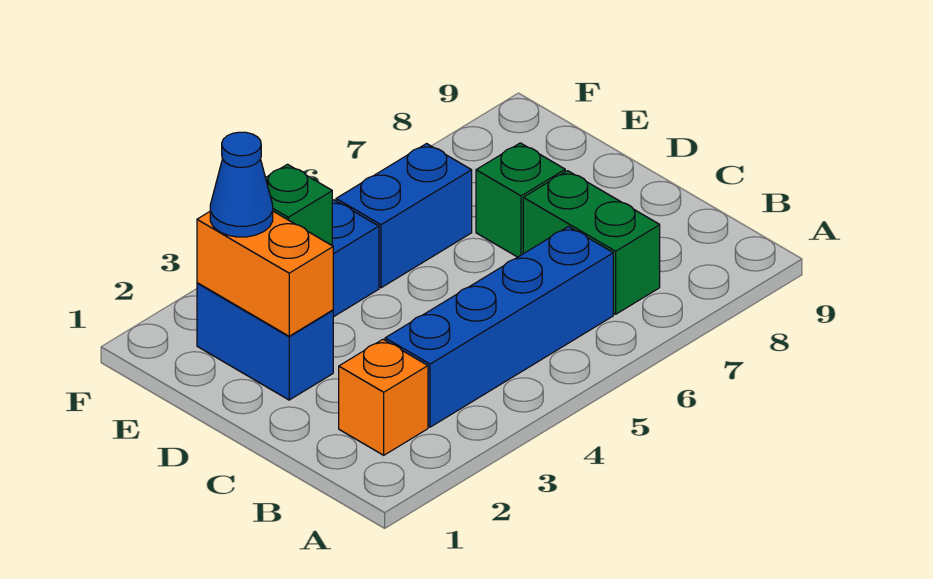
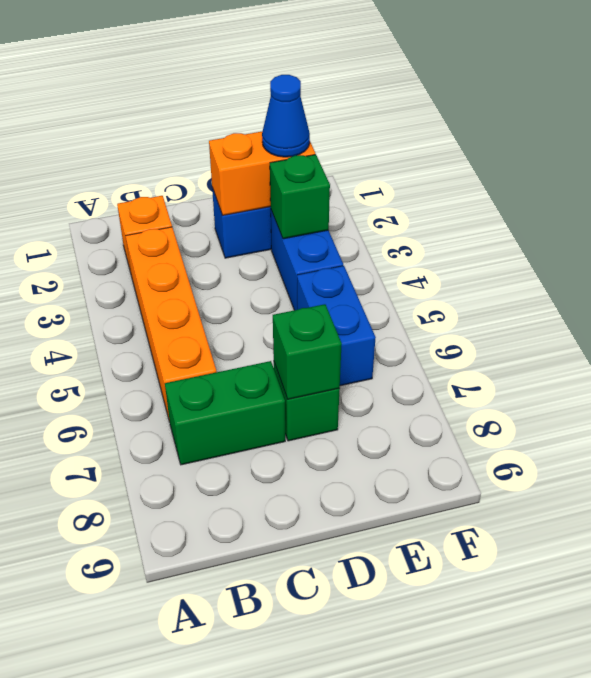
blue brick B3:B6 level 1 -> orange brick B3:B6 level 1
none -> green brick D7 level 2

